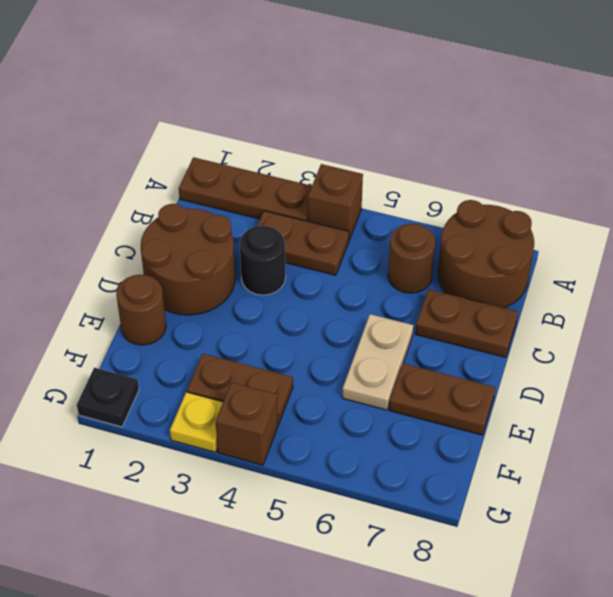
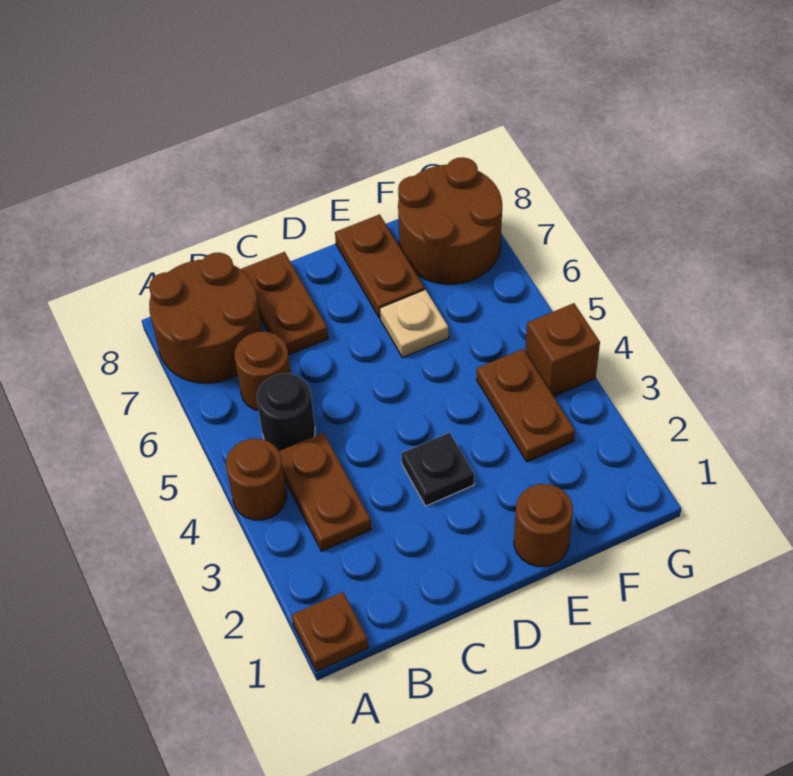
brown plate A1:A3 level 1 -> brown plate A1 level 1
brown brick A4 level 1 -> brown round brick A4 level 1
brown round brick C1:D2 level 1 -> brown round brick F7:G8 level 1
black round brick C3 level 1 -> black round brick B5 level 1
tan plate D6:E6 level 1 -> tan plate E6 level 1
black plate G1 level 1 -> black plate D3 level 1
yellow plate G3 level 1 -> none

